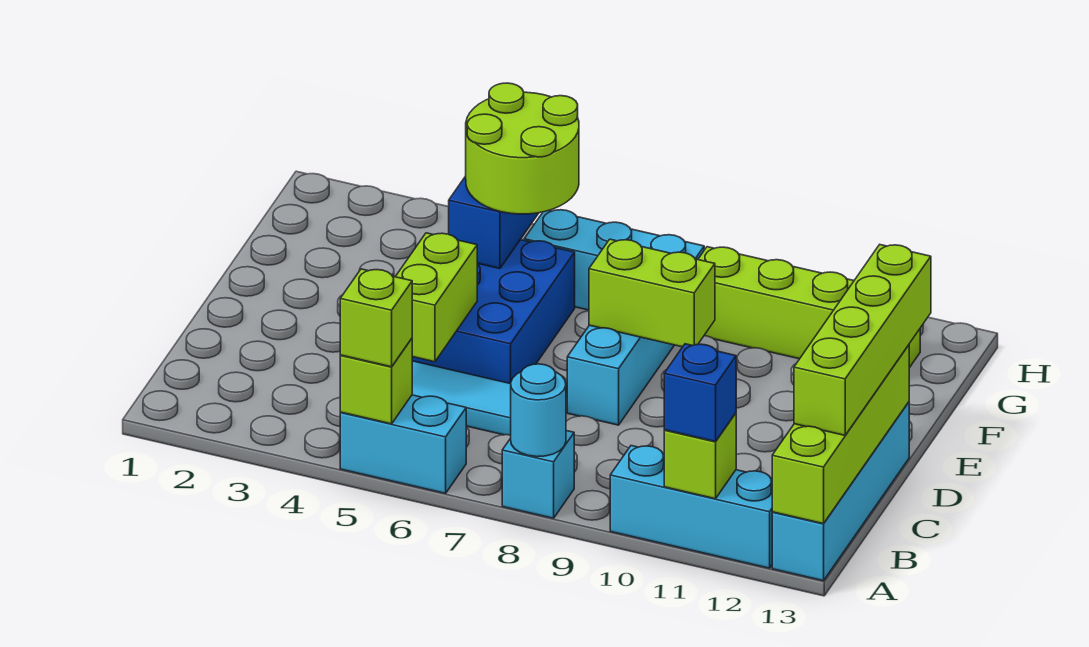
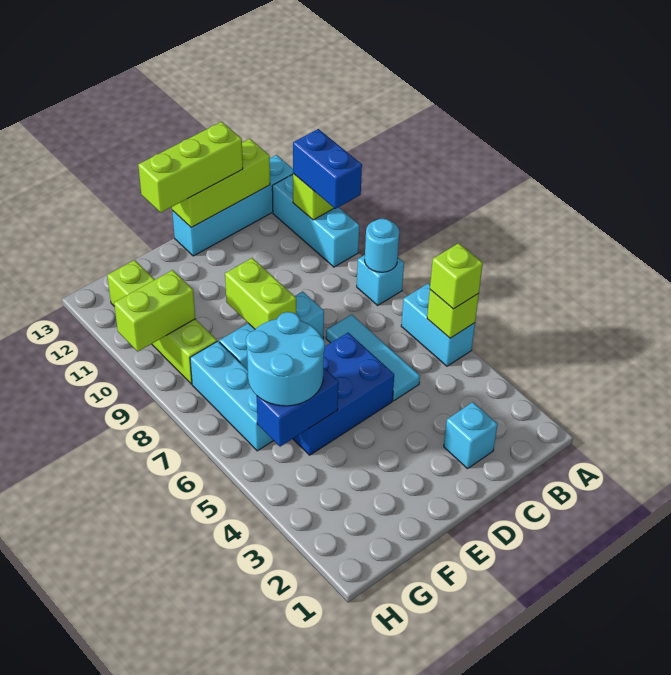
blue brick A11 level 3 -> blue brick A10:A11 level 3
lime brick A13:D13 level 2 -> lime brick B13:D13 level 2
lime brick B13:E13 level 3 -> lime brick C13:E13 level 3
none -> cyan brick C2 level 1
lime brick C5:D5 level 2 -> lime brick G10:H10 level 2
lime round brick F5:G6 level 3 -> cyan round brick F5:G6 level 3

